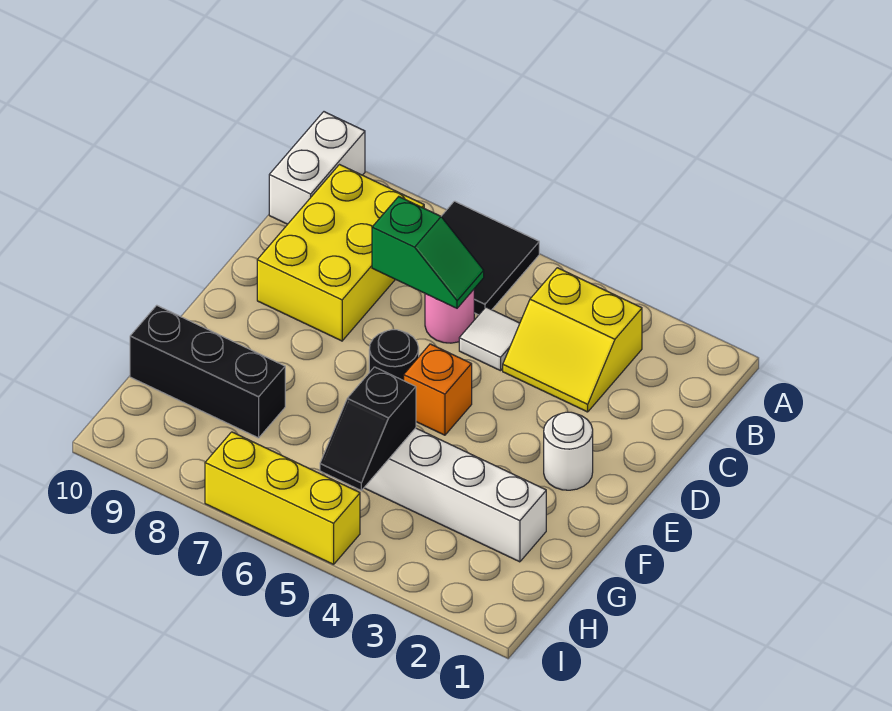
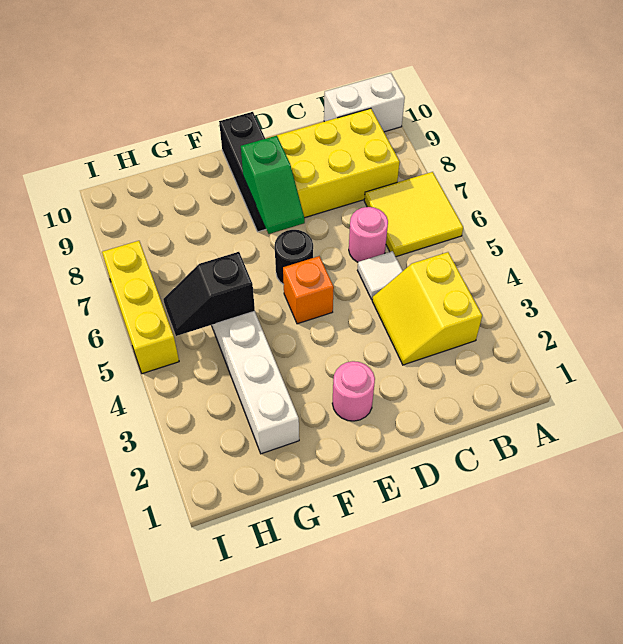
black tile A6:B7 level 1 -> yellow tile A6:B7 level 1
green slope C6:C7 level 2 top 7 -> green slope E7:E8 level 2 top 8
white round brick E2 level 1 -> pink round brick E2 level 1
black brick G8:G10 level 1 -> black brick E8:E10 level 1

